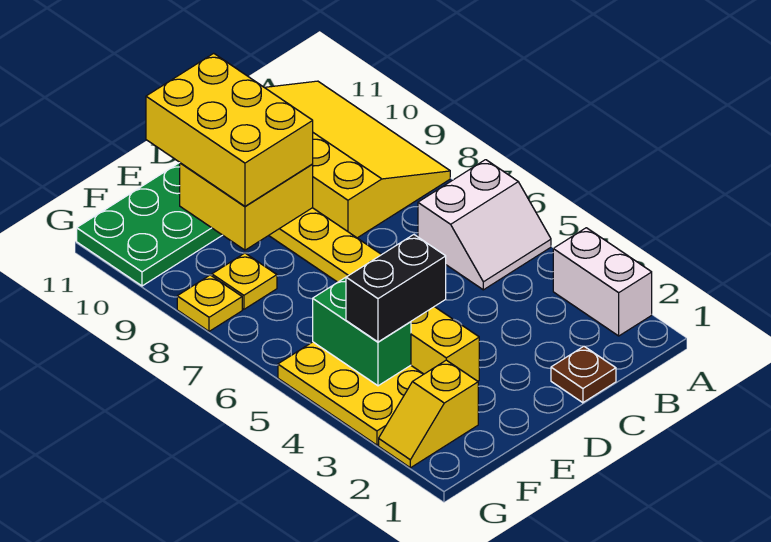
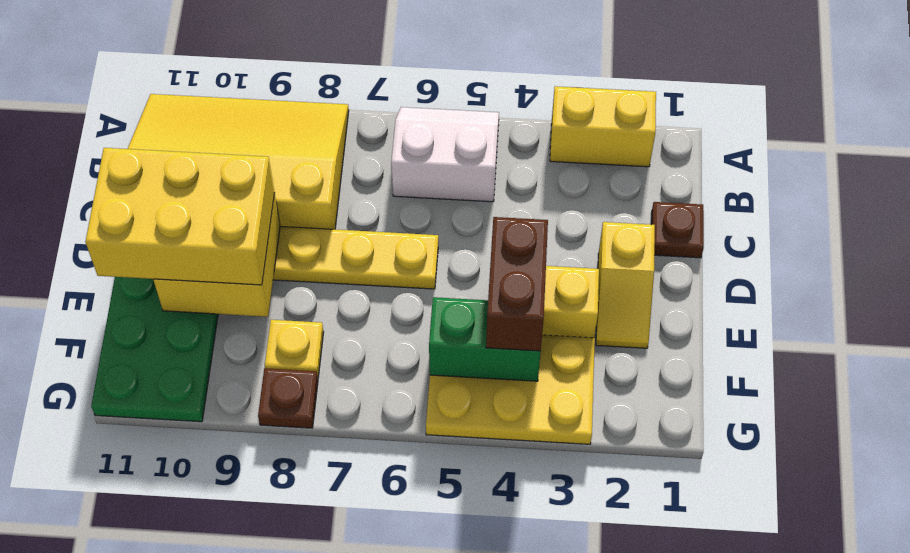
white brick A2:A3 level 1 -> yellow brick A2:A3 level 1
white slope A5:B6 level 1 top 6 -> white slope A5:B6 level 1 top B
black brick E4:F4 level 3 -> brown brick E4:F4 level 3
yellow slope F2:G2 level 1 top F -> yellow slope D2:E2 level 1 top D
yellow plate G8 level 1 -> brown plate G8 level 1

